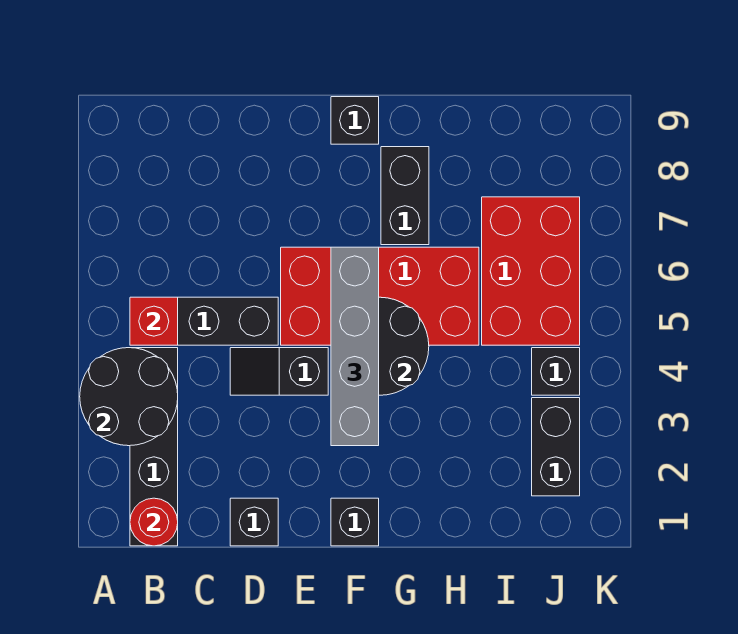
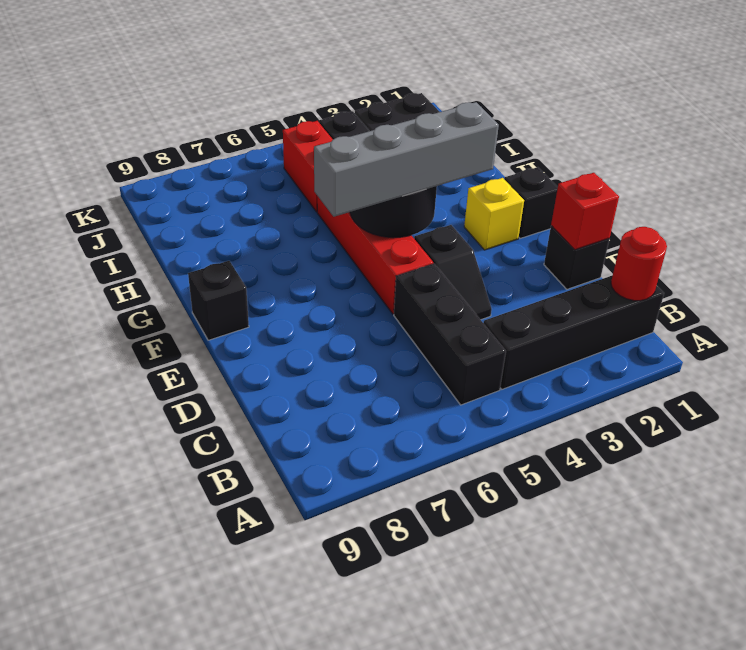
black round brick A3:B4 level 2 -> none
red brick B5 level 2 -> red brick D1 level 2
red brick E5:H6 level 1 -> red brick E5:H5 level 1
none -> yellow brick F2 level 1
black brick G7:G8 level 1 -> none
red brick I5:J7 level 1 -> red brick I5:J5 level 1

